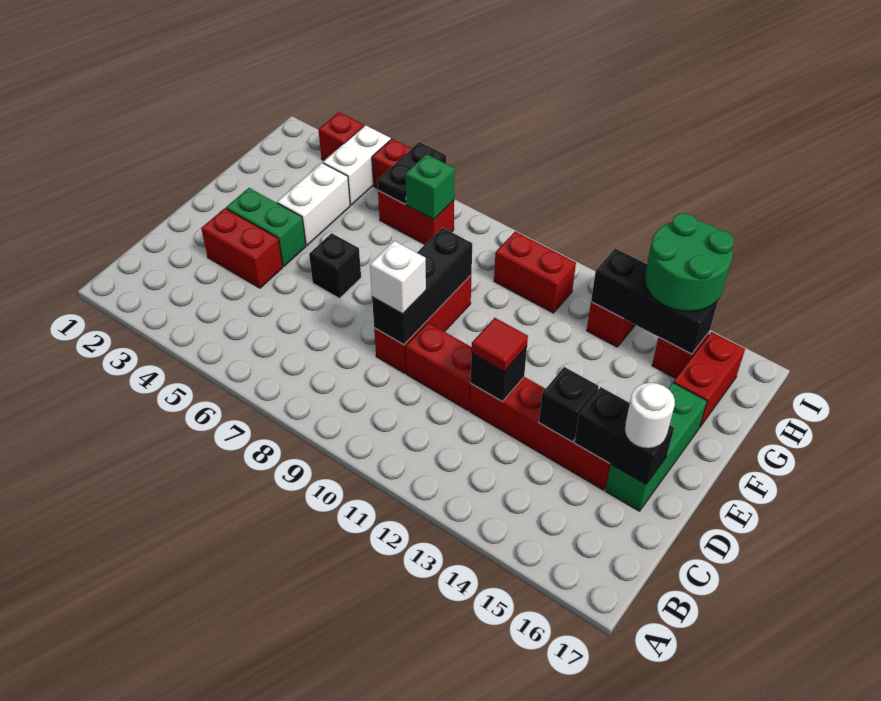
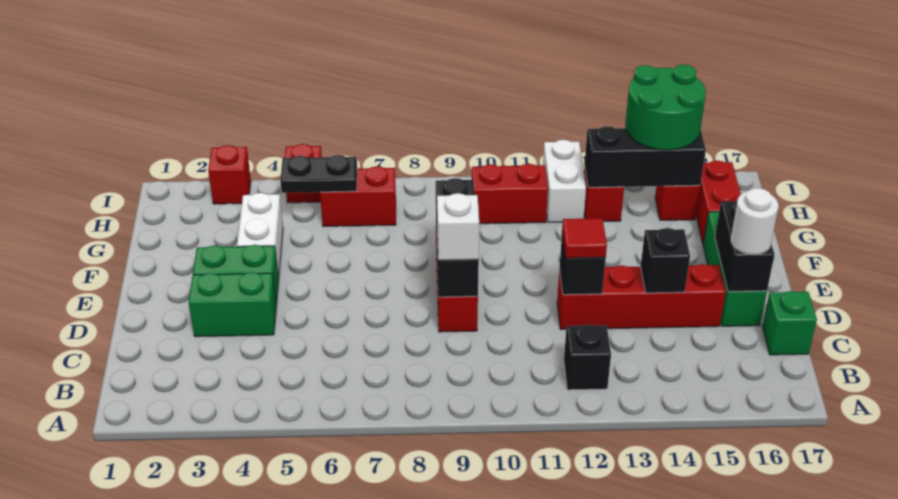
red brick D3:D4 level 1 -> green brick D3:D4 level 1
red brick D10:D11 level 1 -> none
black brick D15:D16 level 2 -> black brick D16:E16 level 2
black brick E6 level 1 -> black brick B12 level 1
white brick H4:I4 level 1 -> white brick H12:I12 level 1
black plate H6:I6 level 2 -> black plate H5:H6 level 2
green brick H7 level 2 -> green brick C17 level 1

